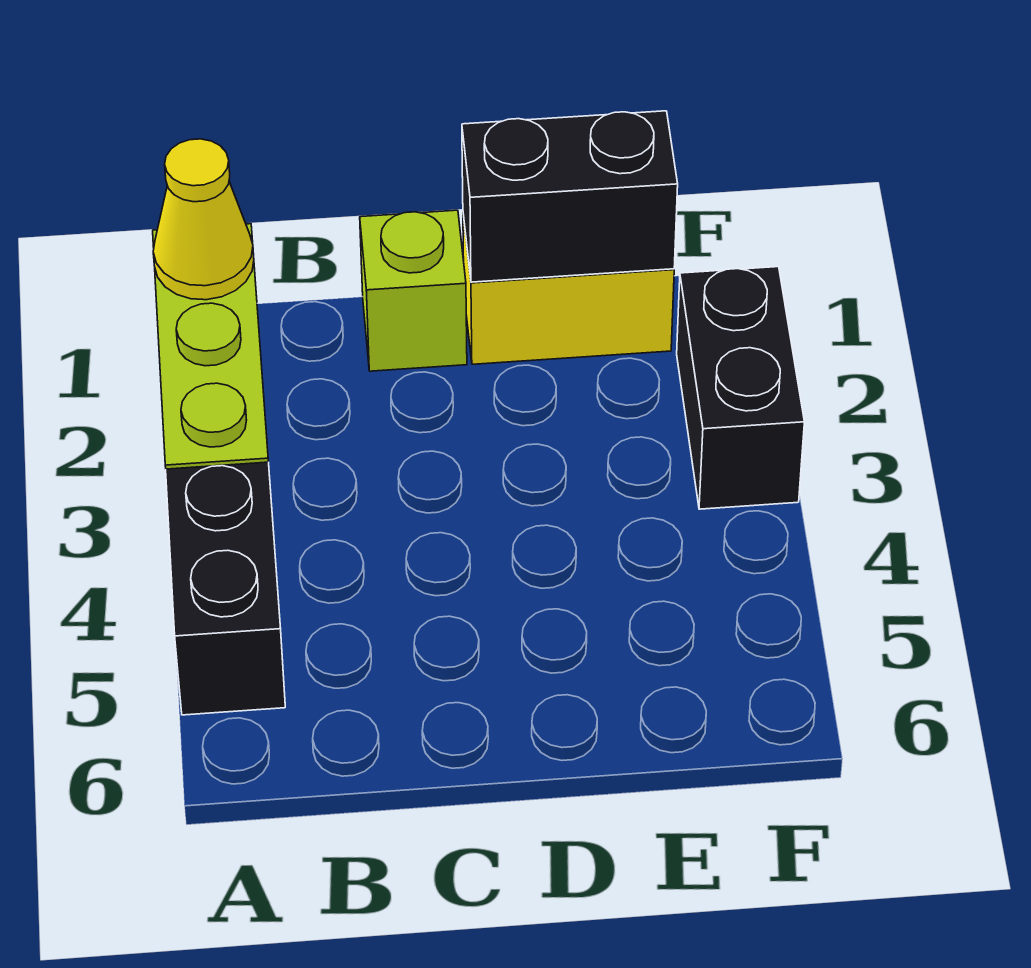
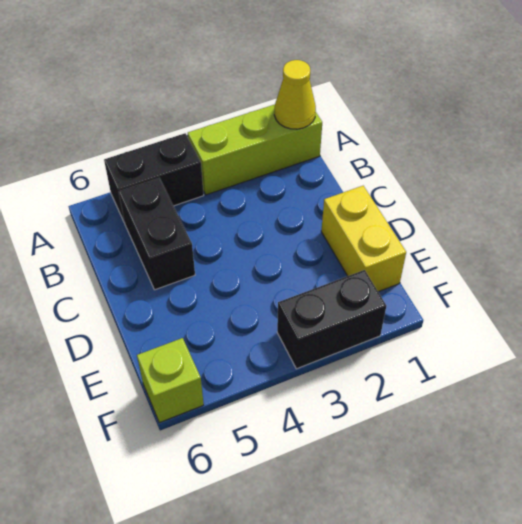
lime brick C1 level 1 -> lime brick F6 level 1
black brick D1:E1 level 2 -> black brick B5:C5 level 1

